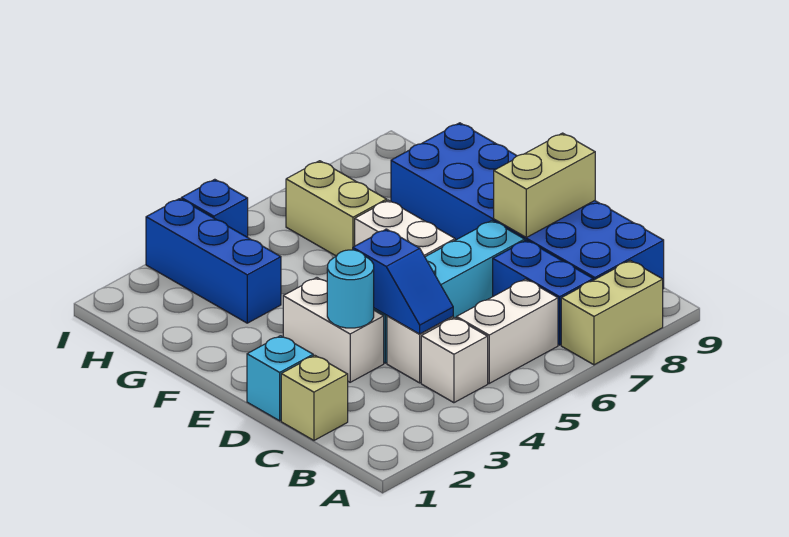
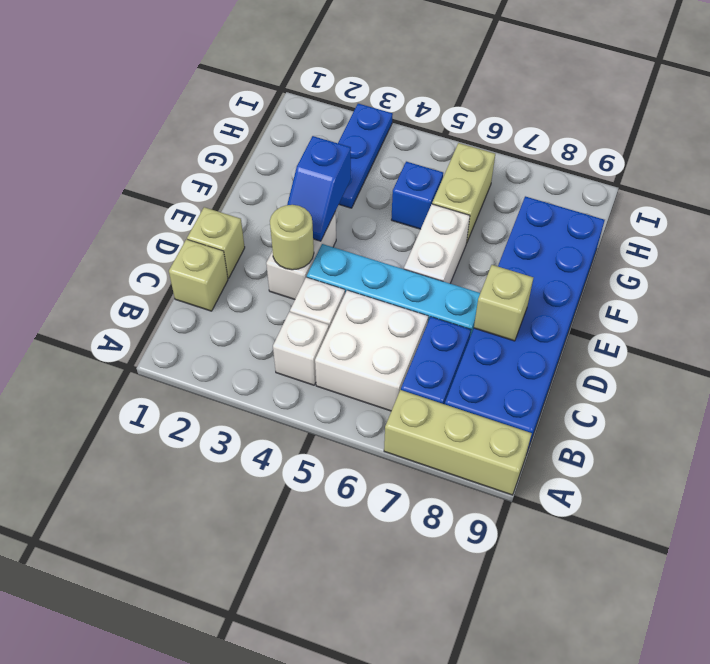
tan brick A7:A8 level 1 -> tan brick A7:A9 level 1
white brick B5:B6 level 1 -> white brick B5:C6 level 1
blue slope C4:D4 level 2 top D -> blue slope E3:F3 level 2 top F
cyan brick D1 level 1 -> tan brick D1 level 1
cyan round brick D3 level 2 -> tan round brick D3 level 2
tan brick D8:D9 level 2 -> tan brick D8 level 2
blue brick G3:I3 level 1 -> blue plate G3:I3 level 1
blue brick I4 level 1 -> blue brick G5 level 1

